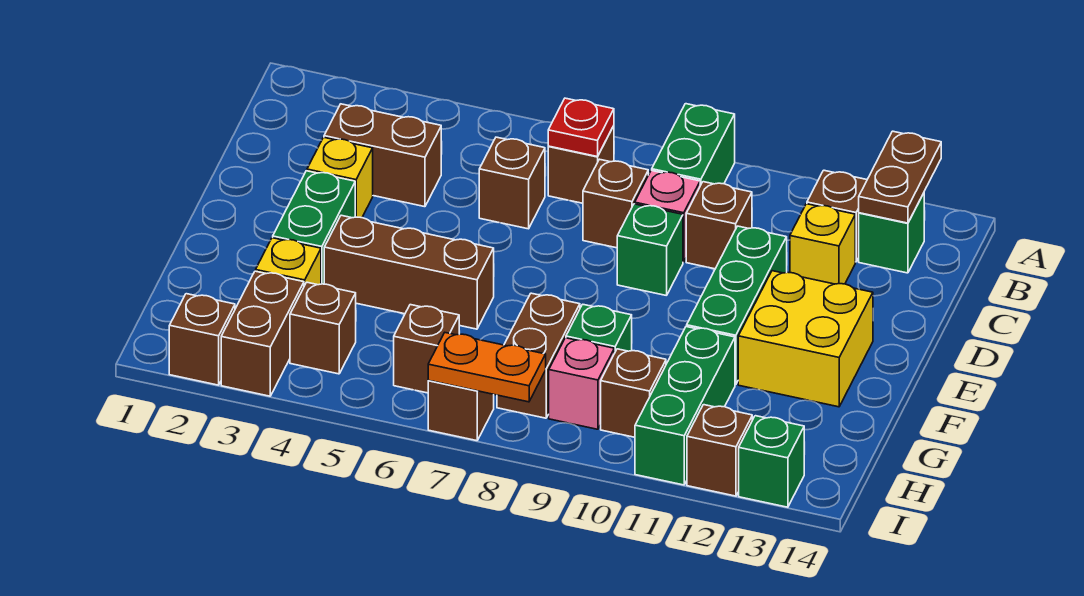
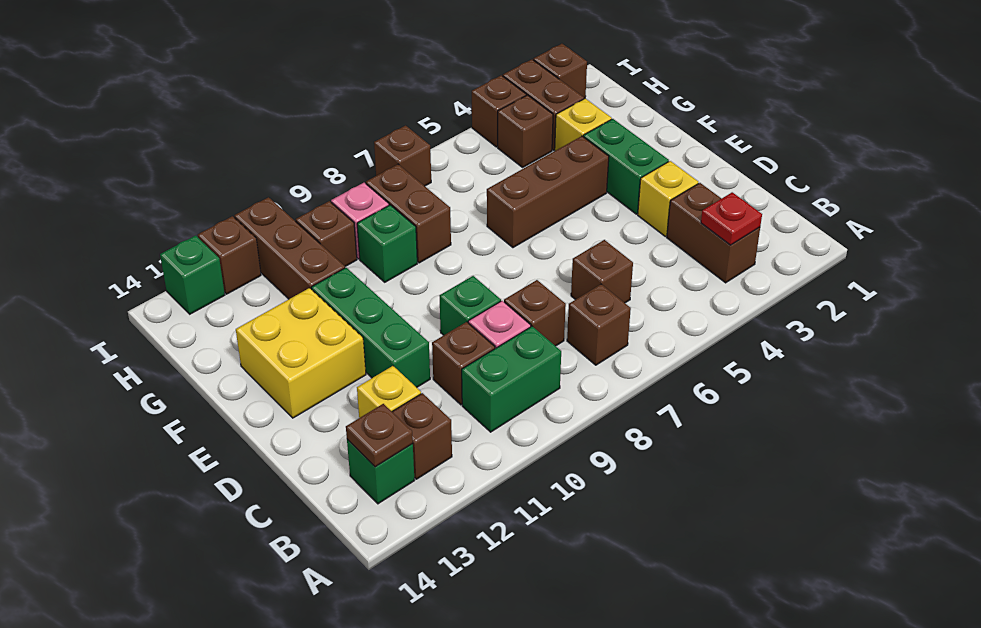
green brick A9:B9 level 1 -> green brick B9:B10 level 1
brown plate A13:B13 level 2 -> brown plate B13 level 2
red plate B7 level 2 -> red plate B3 level 2
brown brick C3:C4 level 1 -> brown brick B3:C3 level 1
green brick G11:I11 level 1 -> brown brick G11:I11 level 1
brown brick H6 level 1 -> brown brick I4 level 1
orange plate I7:I8 level 2 -> none

